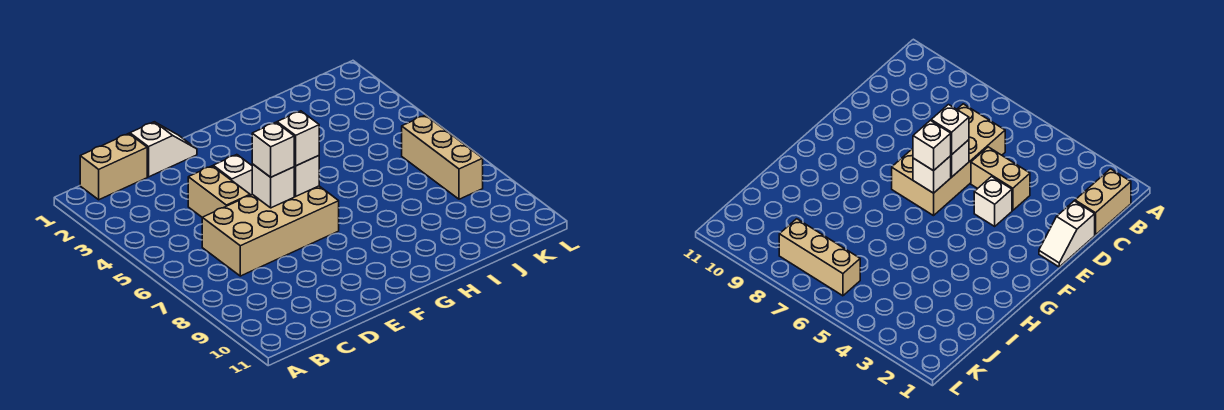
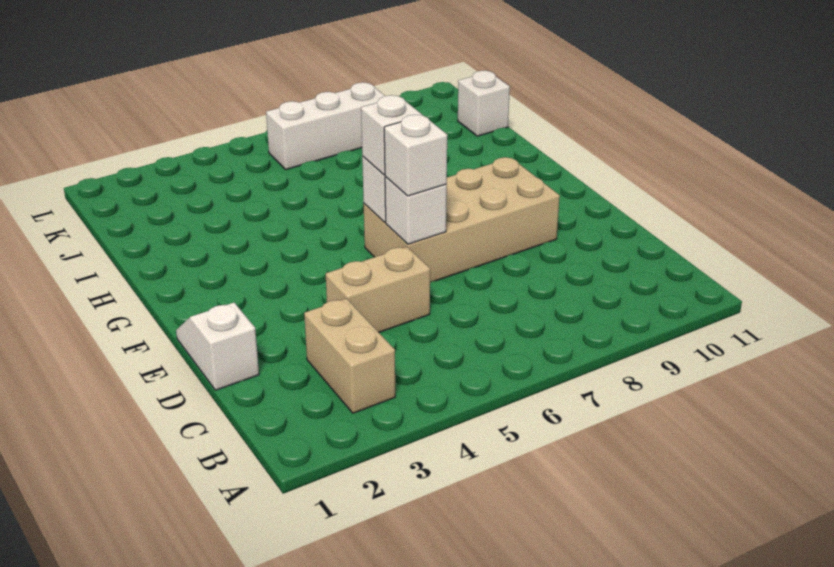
tan brick B1:C1 level 1 -> tan brick B3:C3 level 1
tan brick C6:F7 level 1 -> tan brick E6:F9 level 1
white brick E4 level 1 -> white brick J11 level 1
tan brick K6:K8 level 1 -> white brick K6:K8 level 1

